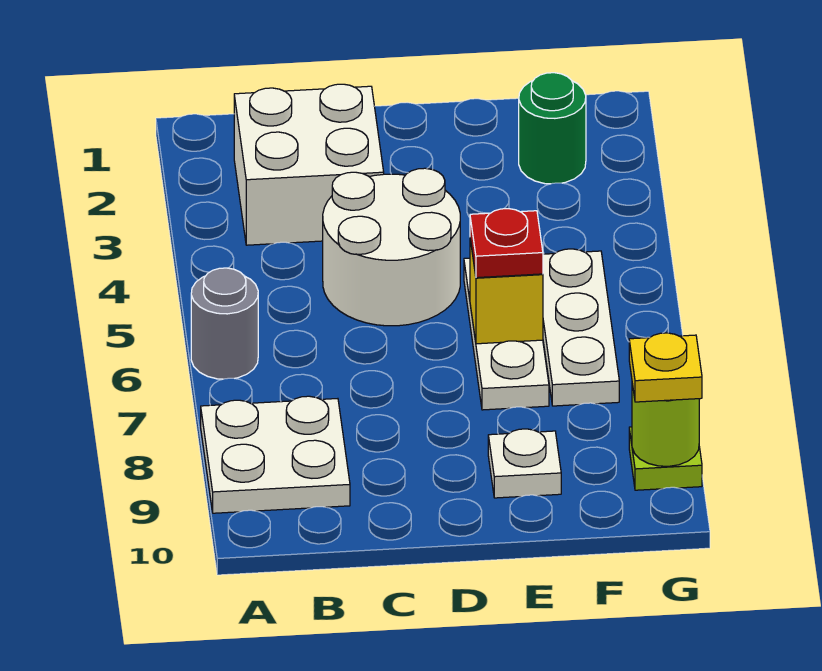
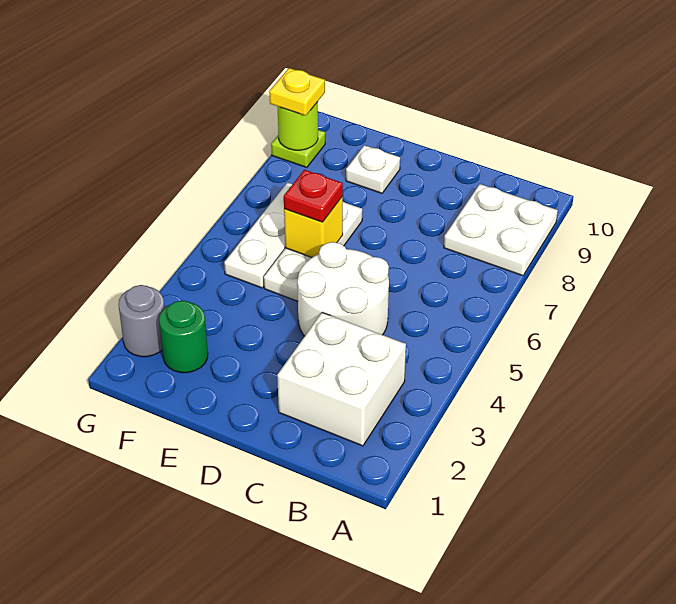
grey round brick A6 level 1 -> grey round brick G2 level 1

